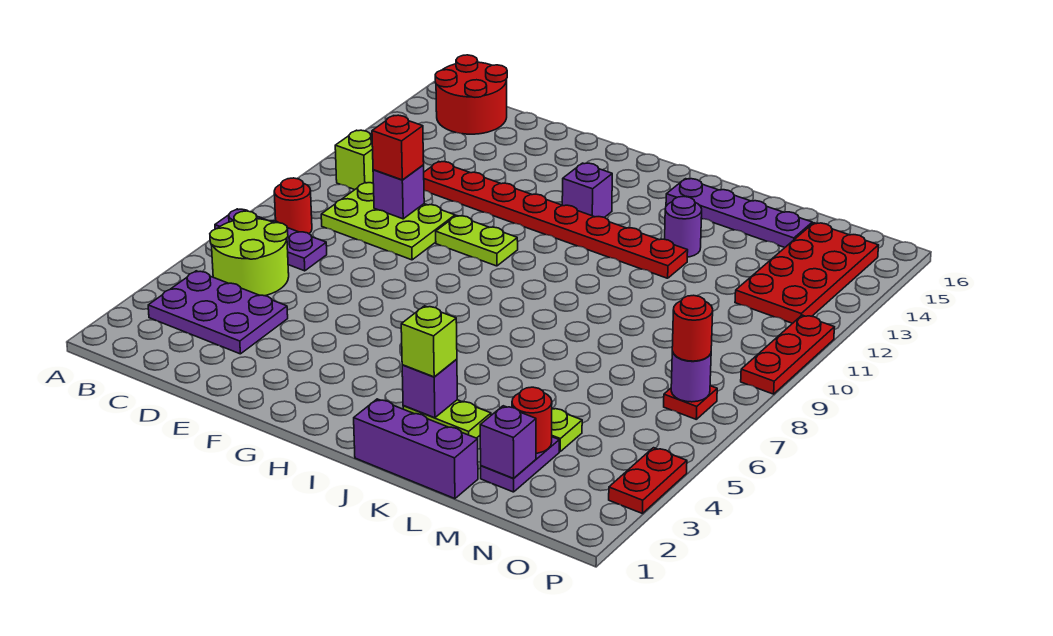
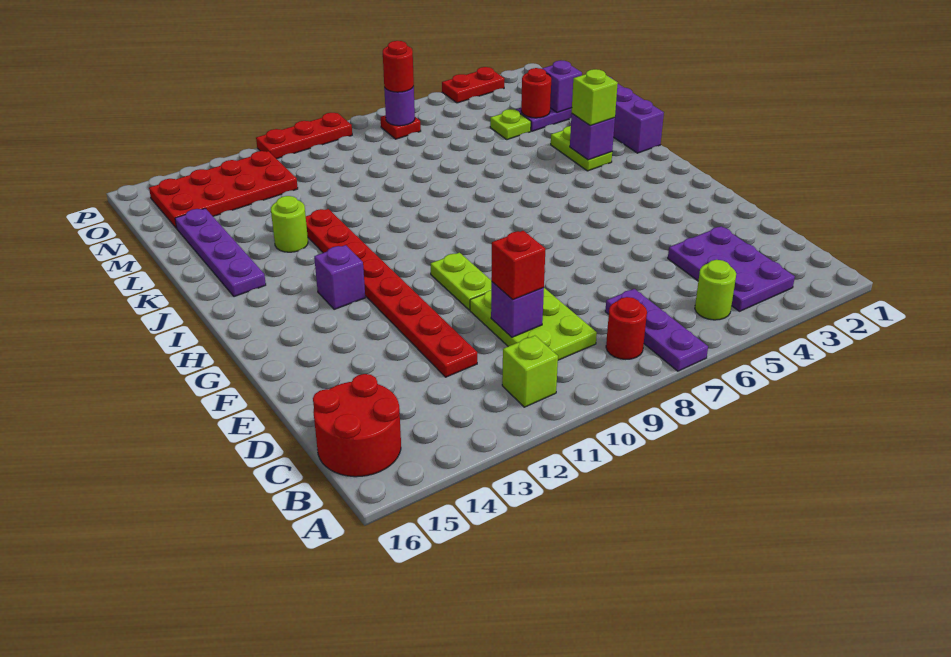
lime round brick B5:C6 level 1 -> lime round brick B5 level 1
purple round brick K13 level 1 -> lime round brick K13 level 1

